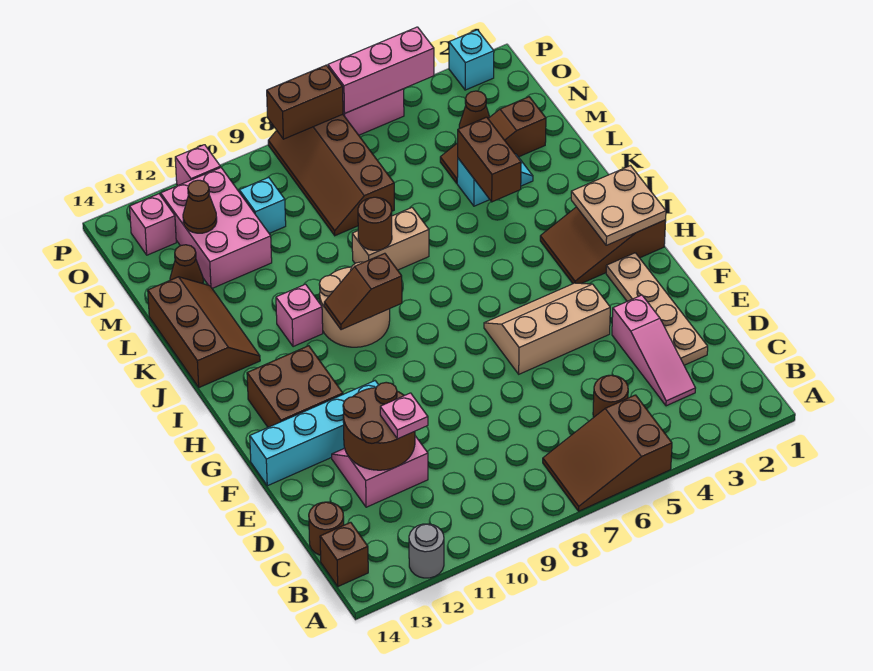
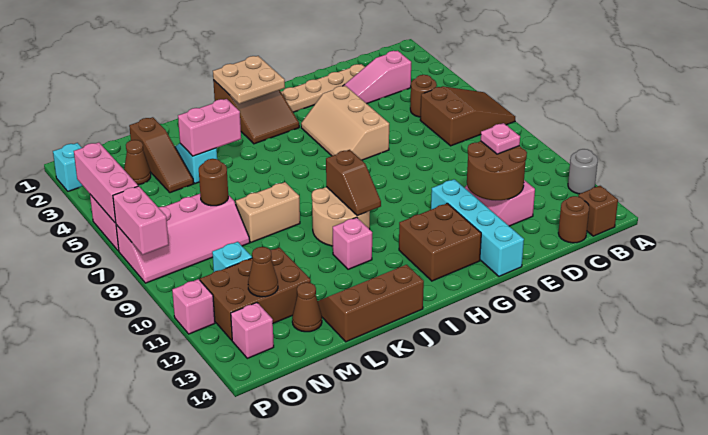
brown slope A5:B7 level 1 top 5 -> brown slope A6:C7 level 1 top C
pink slope C3:E3 level 1 top E -> pink slope C3:E3 level 1 top C
brown brick K4:L4 level 2 -> pink brick K4:L4 level 2
tan brick K7:K8 level 1 -> tan brick K8:L8 level 1
brown round brick K8 level 2 -> brown round brick M7 level 2
brown slope M7:P8 level 1 top 7 -> pink slope M7:P8 level 1 top 7
pink brick M11:O12 level 1 -> brown brick M11:O12 level 1
brown brick P7:P8 level 2 -> pink brick P7:P8 level 2

